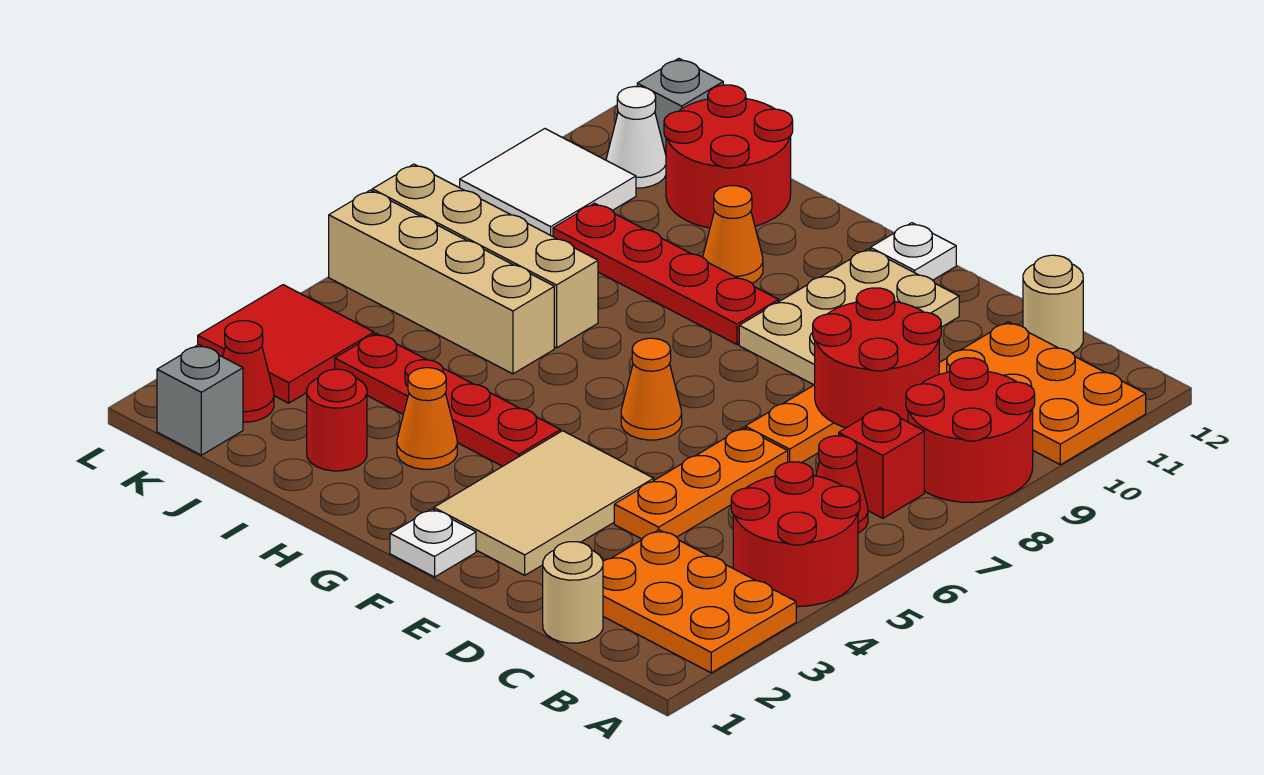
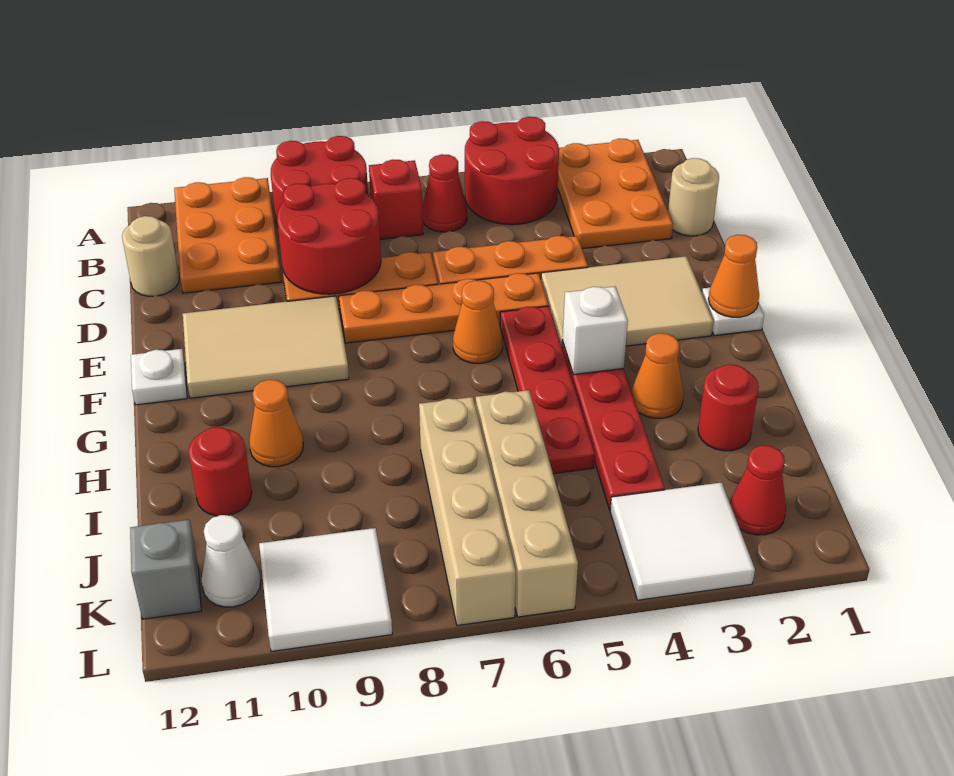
none -> orange plate E5:E8 level 1
tan plate E9:F11 level 1 -> tan tile E9:F11 level 1
none -> orange cone F1 level 2
none -> white brick G4 level 2
red plate G9:J9 level 1 -> red plate F5:I5 level 1
red round brick I11:J12 level 1 -> red round brick I11 level 1
grey brick K1 level 1 -> none
red tile K3:L4 level 1 -> white tile K3:L4 level 1

